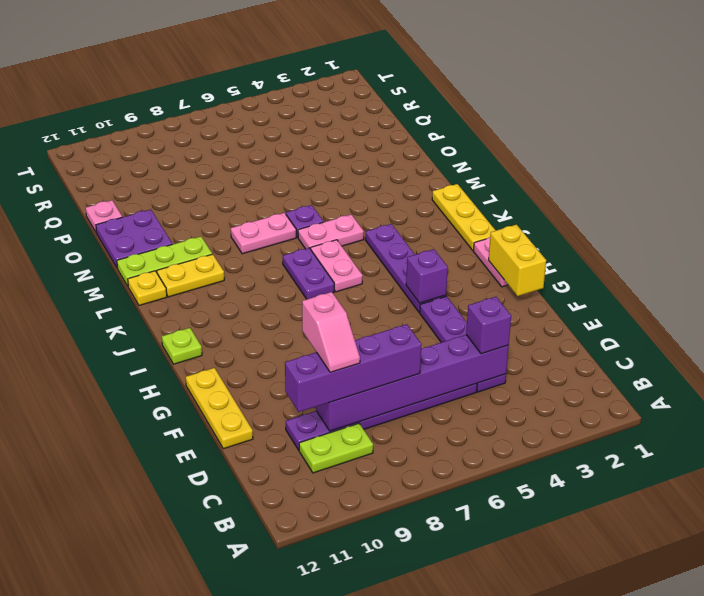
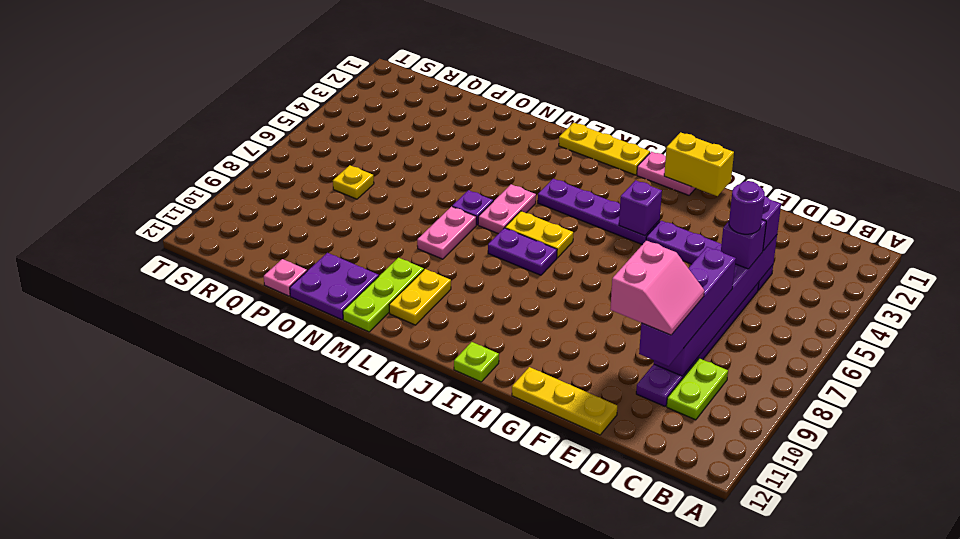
none -> purple brick D5 level 3
none -> purple round brick D5 level 4
pink slope D9:E9 level 4 top E -> pink slope D9:E10 level 4 top E
pink plate J6:K6 level 1 -> yellow plate J6:K6 level 1
yellow plate L12 level 1 -> yellow plate Q7 level 1

